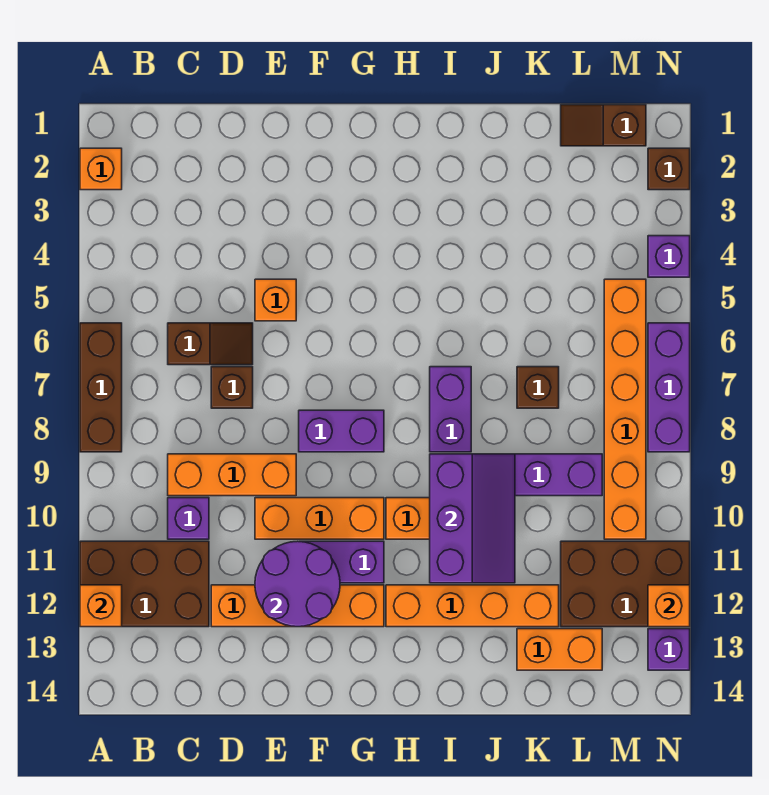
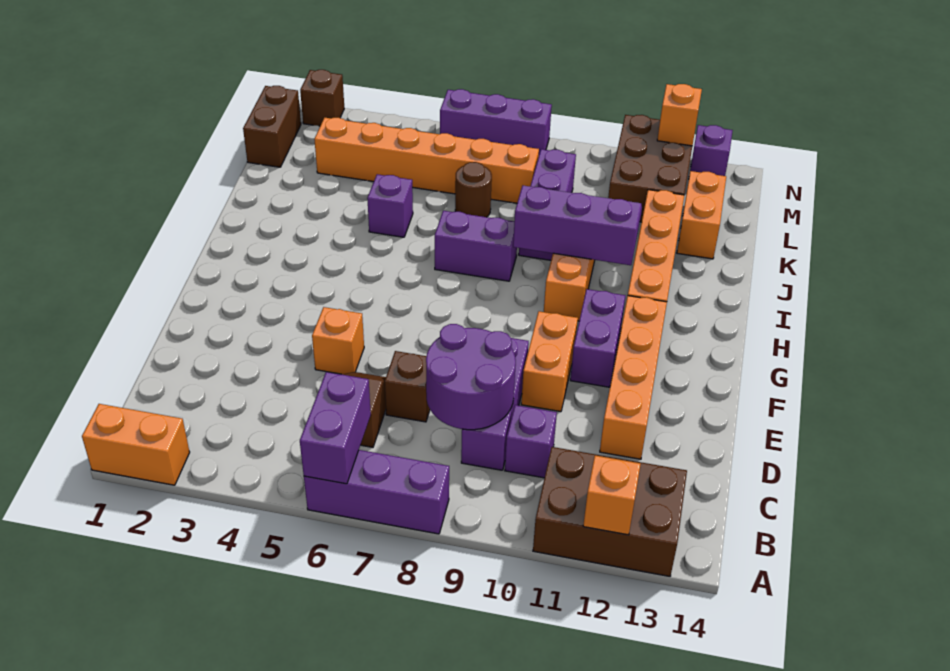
orange brick A2 level 1 -> orange brick A1:A2 level 1
brown brick A6:A8 level 1 -> purple brick A6:A8 level 1
brown brick A11:C12 level 1 -> brown brick A11:B13 level 1
orange brick C9:E9 level 1 -> purple brick C9:E9 level 1
orange brick E10:G10 level 1 -> orange brick E10:F10 level 1
purple round brick E11:F12 level 2 -> purple round brick C8:D9 level 2
purple brick F8:G8 level 1 -> purple brick A6:B6 level 2
brown brick K7 level 1 -> brown round brick K7 level 1
brown slope L1:M1 level 1 top M -> brown brick L1:M1 level 1
orange brick M5:M10 level 1 -> orange brick L3:L8 level 1
purple brick N4 level 1 -> purple brick J5 level 1

